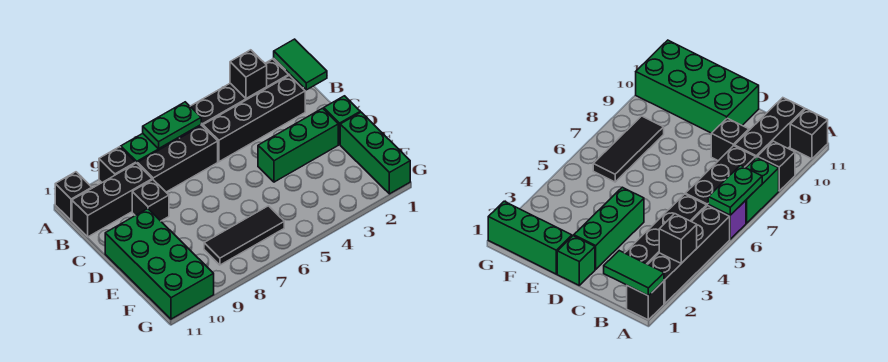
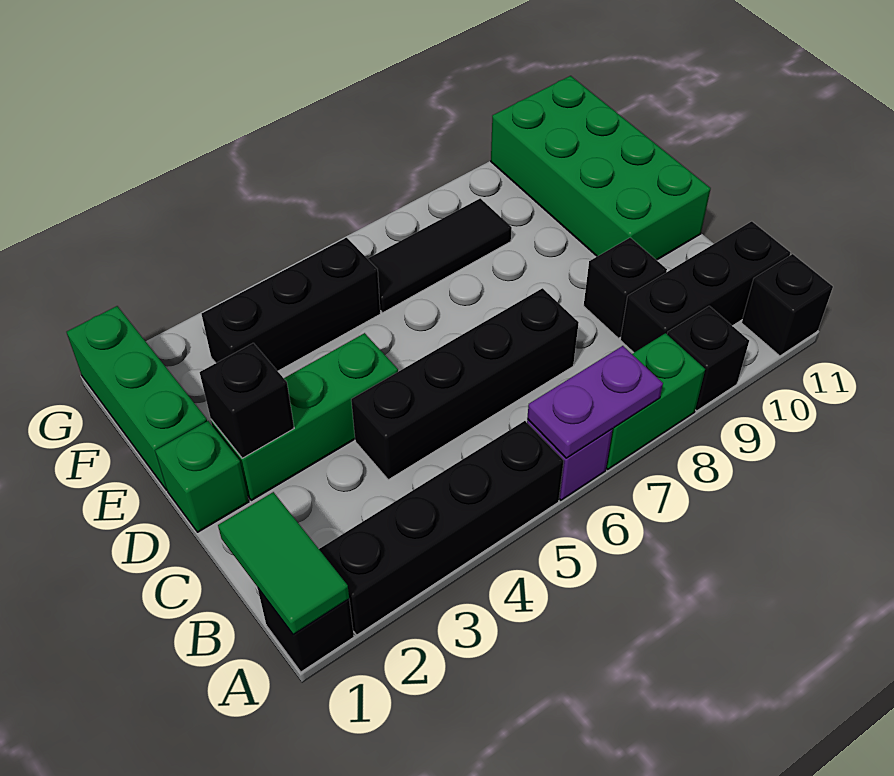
black brick A3 level 2 -> black brick D2 level 2
green plate A6:A7 level 2 -> purple plate A6:A7 level 2
black brick B2:B5 level 1 -> black brick C4:C7 level 1
black brick B6:B8 level 1 -> black brick F3:F5 level 1

